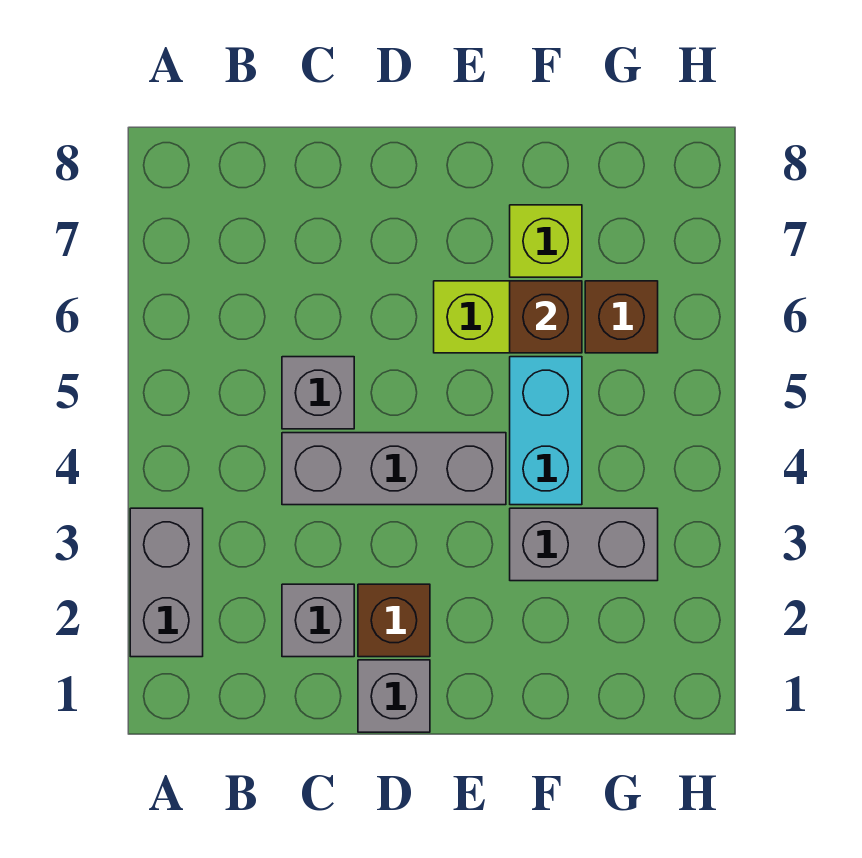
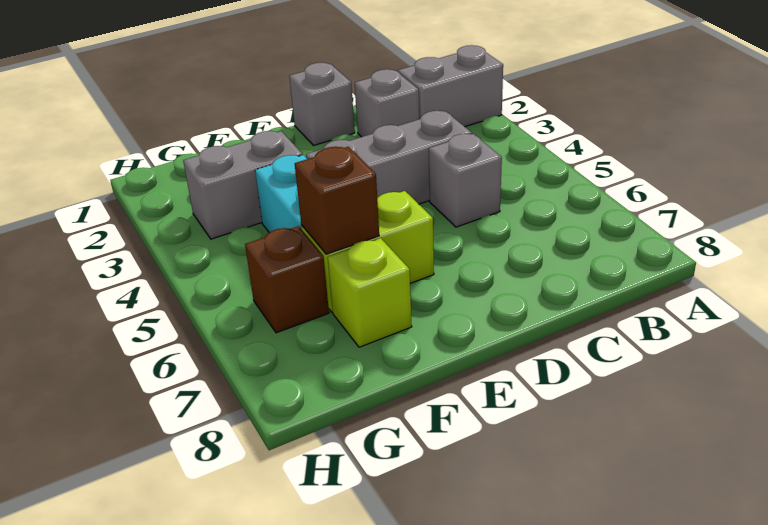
grey brick A2:A3 level 1 -> grey brick A2:B2 level 1
brown brick D2 level 1 -> none

